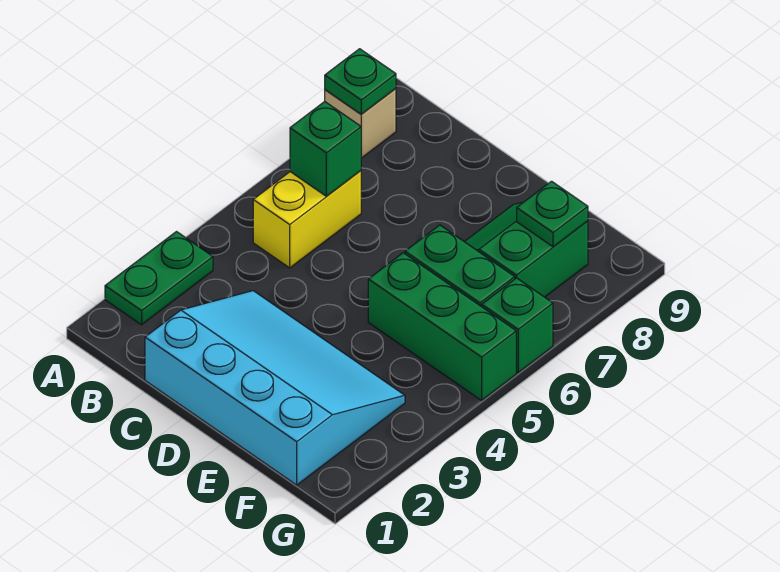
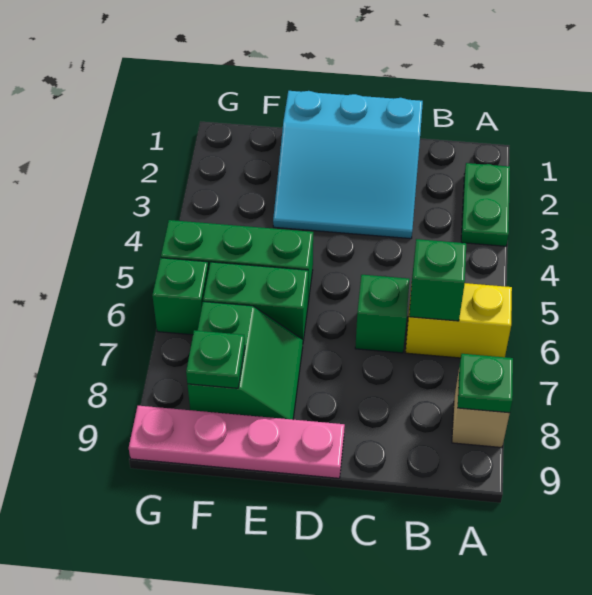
yellow brick B5:B6 level 1 -> yellow brick A6:B6 level 1
cyan slope C1:F3 level 1 top 1 -> cyan slope C1:E3 level 1 top 1
none -> green brick C6 level 1
none -> pink plate D9:G9 level 1

